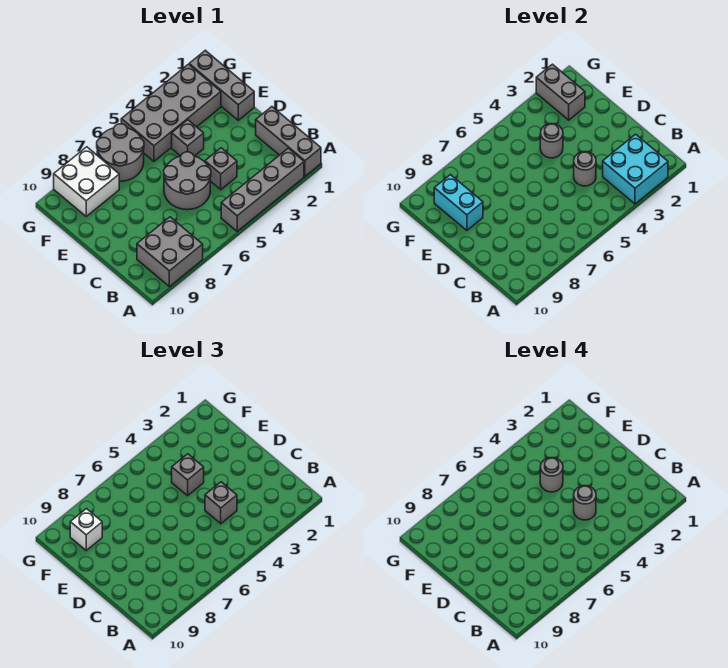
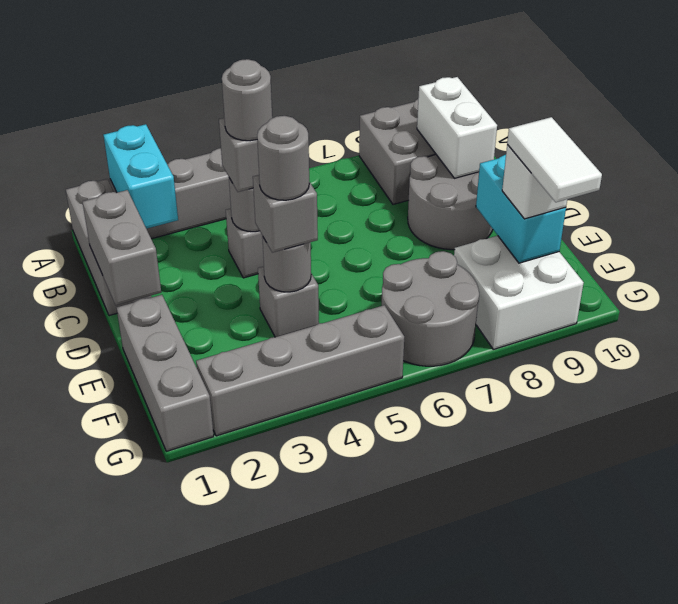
cyan brick A2:B3 level 2 -> cyan brick A2:B2 level 2
none -> white brick B9:C9 level 2
grey round brick C5:D6 level 1 -> grey round brick C8:D9 level 1
grey brick F2:G5 level 1 -> grey brick G2:G5 level 1
grey brick F2:G2 level 2 -> grey brick C1:D1 level 2
none -> white tile F9:G9 level 4

